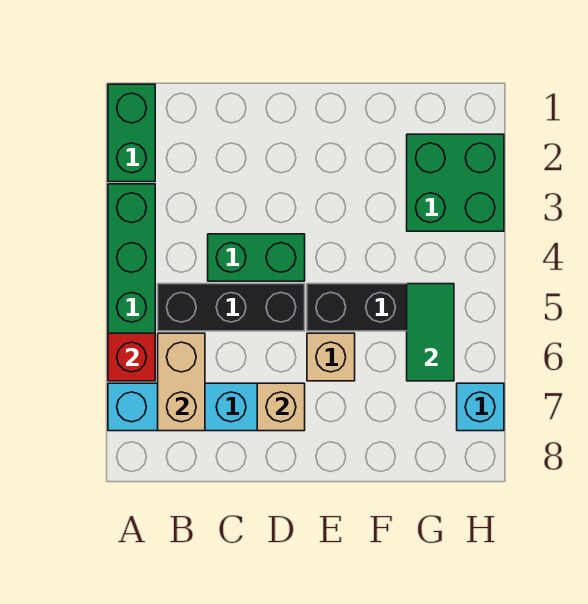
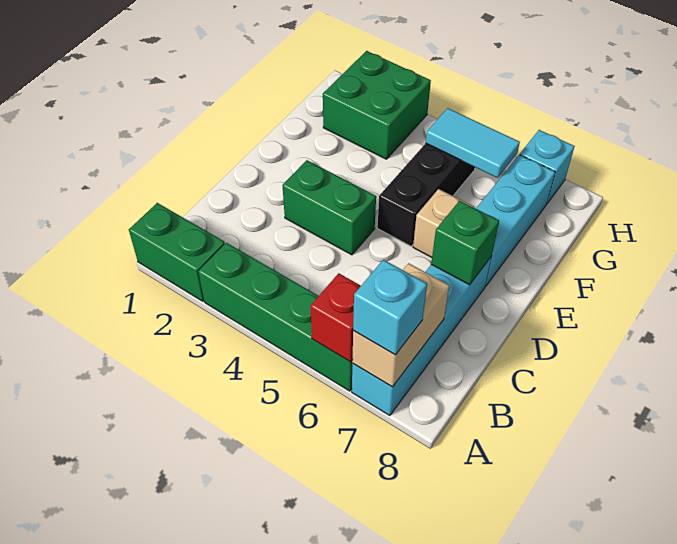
none -> cyan brick A7 level 3
black brick B5:D5 level 1 -> none
tan brick B6:B7 level 2 -> tan brick A7:B7 level 2
green brick C4:D4 level 1 -> green brick D3:D4 level 1
tan brick D7 level 2 -> green brick D7 level 2
none -> cyan brick E7:G7 level 1
green tile G5:G6 level 2 -> cyan tile G5:G6 level 2

